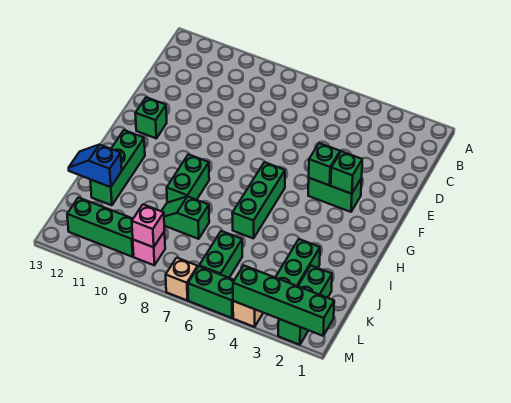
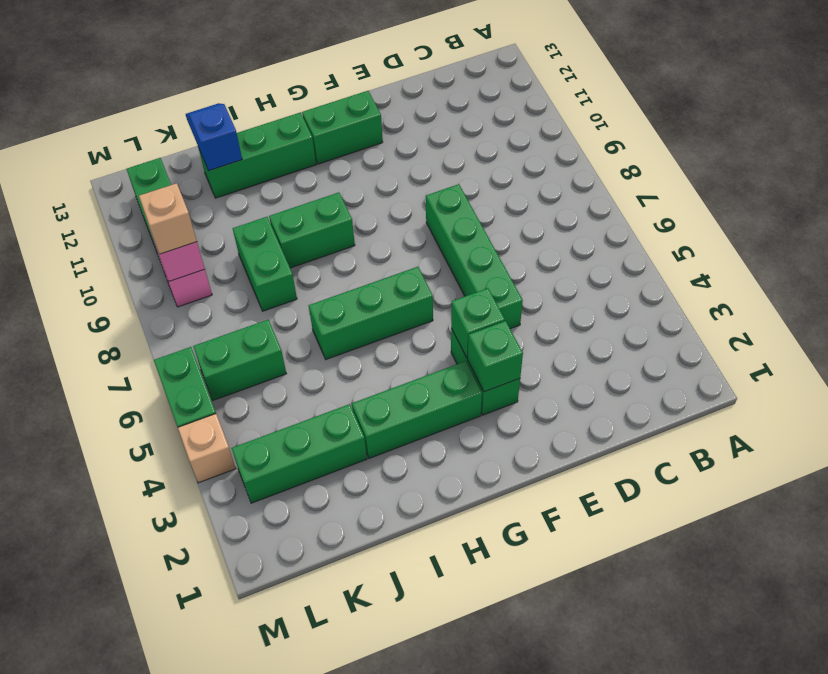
green brick F12 level 1 -> green brick F12:G12 level 1
green slope J8:J9 level 1 top 8 -> green brick J8:J9 level 1
green brick K2:M2 level 1 -> green brick G3:I3 level 1
green brick M1:M4 level 2 -> green brick E5:E8 level 1
tan brick M7 level 1 -> tan brick L9 level 3

